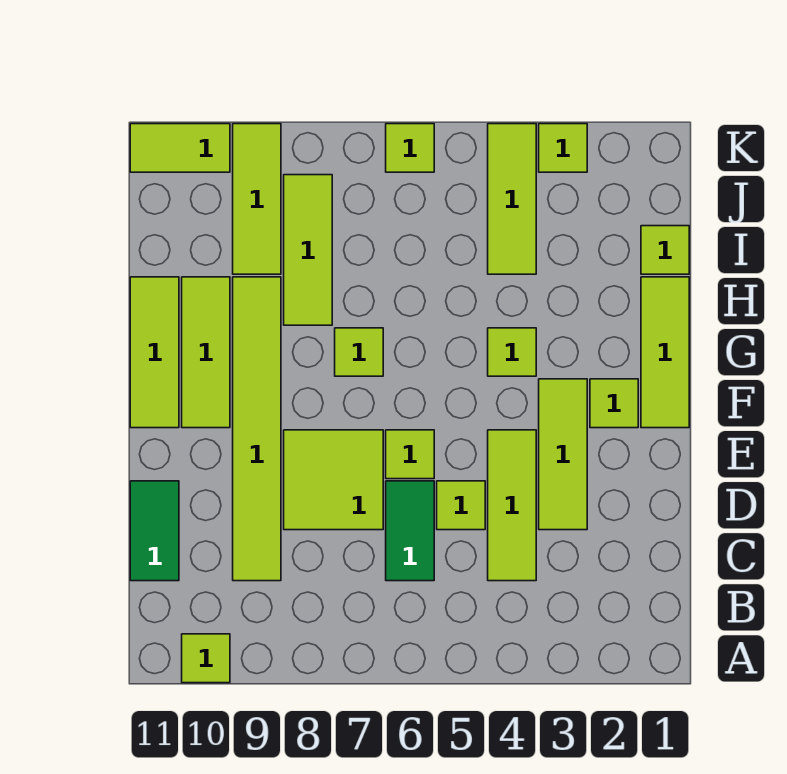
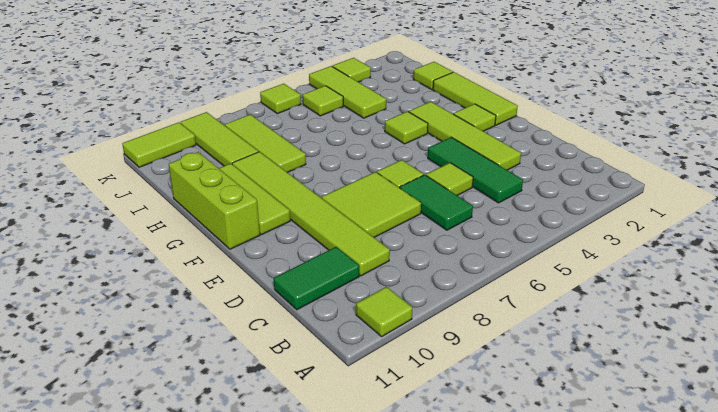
lime tile C4:E4 level 1 -> green tile C4:E4 level 1
green tile C11:D11 level 1 -> green tile C10:C11 level 1
lime tile D3:F3 level 1 -> lime tile D3:G3 level 1
lime tile F11:H11 level 1 -> lime brick F11:H11 level 1
lime tile G7 level 1 -> lime tile J5 level 1

